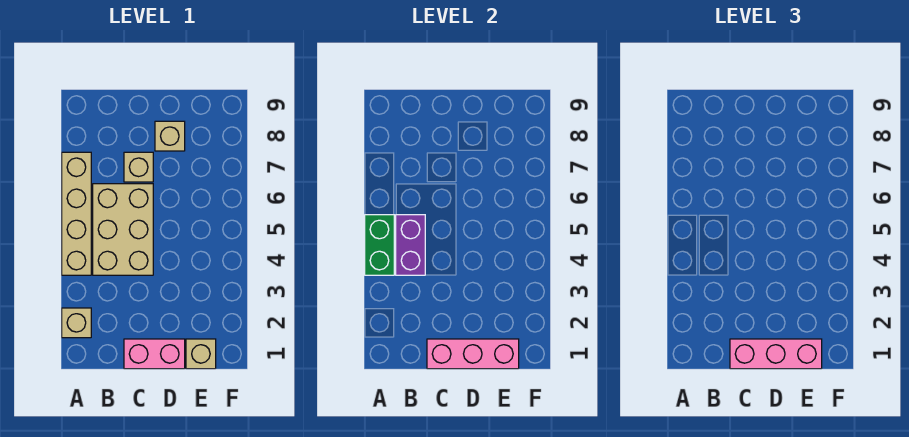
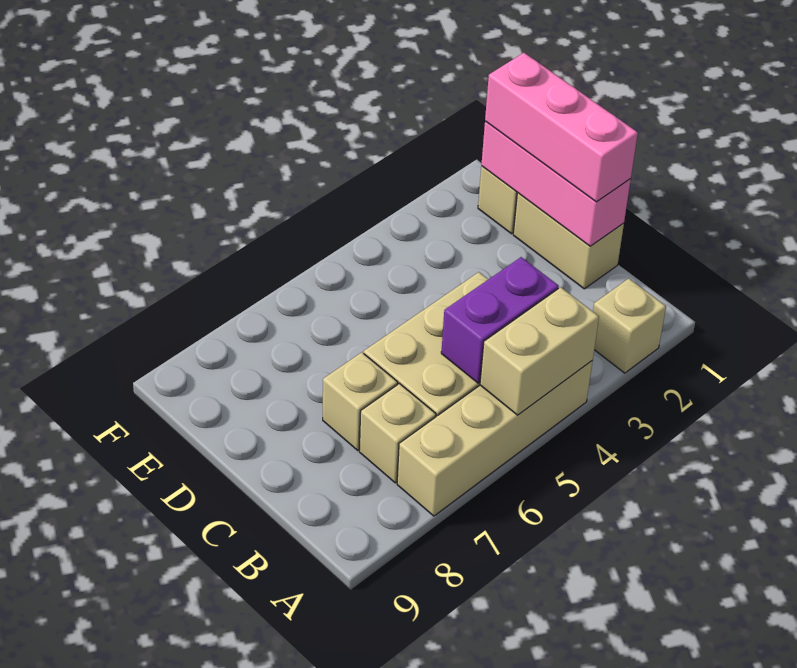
green brick A4:A5 level 2 -> tan brick A4:A5 level 2
pink brick C1:D1 level 1 -> tan brick C1:D1 level 1
tan brick D8 level 1 -> tan brick B7 level 1

